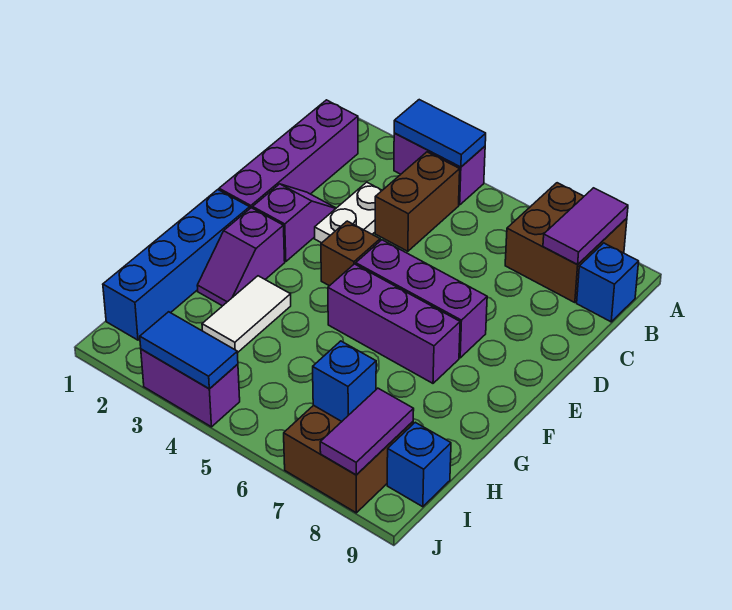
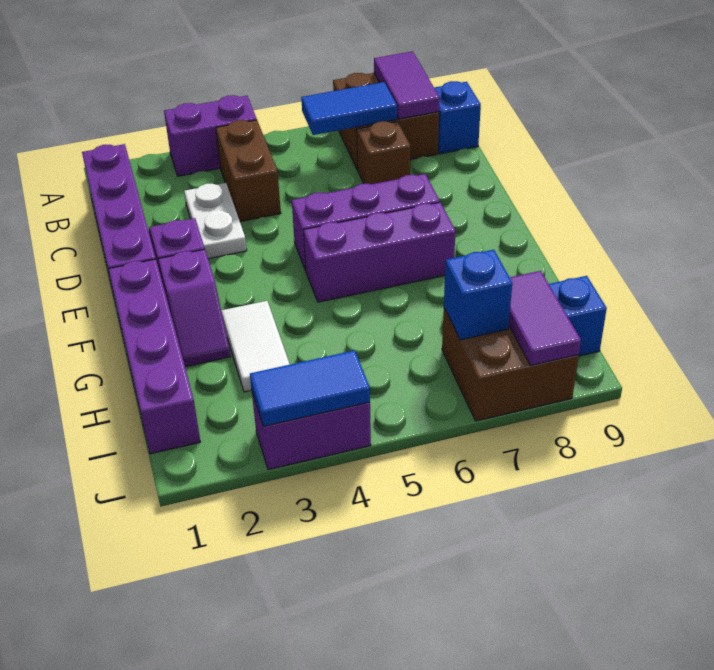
blue tile A3:A4 level 2 -> blue tile B6:B7 level 2
brown brick E4 level 1 -> brown brick C7 level 1
blue brick F1:I1 level 1 -> purple brick F1:I1 level 1

